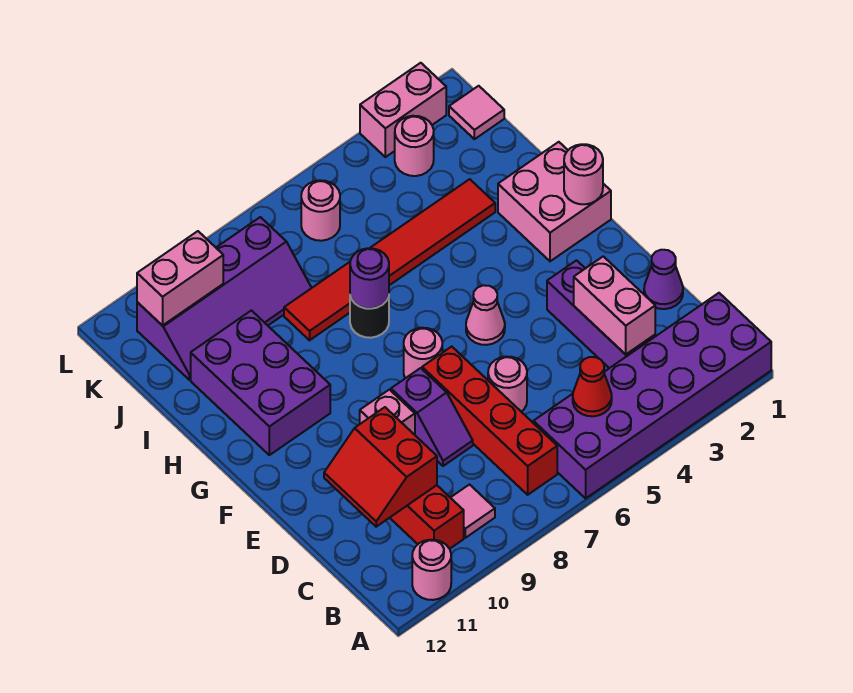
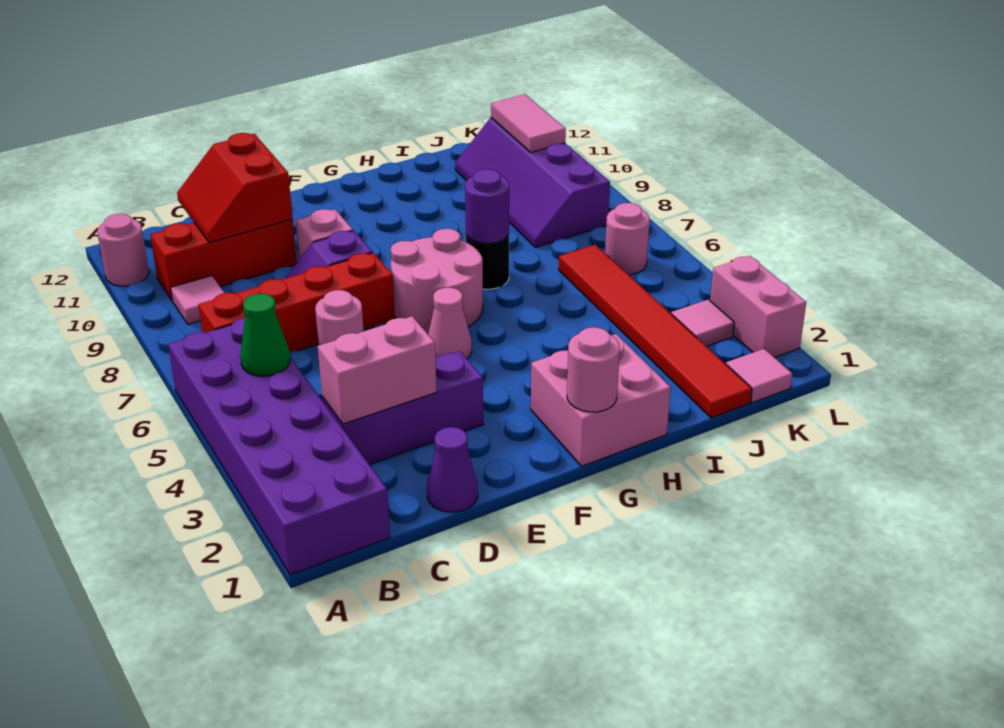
red cone B5 level 2 -> green cone B5 level 2
red slope C10:D11 level 2 top 10 -> red slope C10:D11 level 2 top D
pink round brick F7 level 1 -> pink round brick F6:G7 level 1
purple brick G10:I11 level 1 -> none
red tile I3:I8 level 1 -> red tile J1:J6 level 1
pink round brick K3 level 1 -> pink tile K3 level 1
pink brick K10:K11 level 2 -> pink tile K10:K11 level 2

